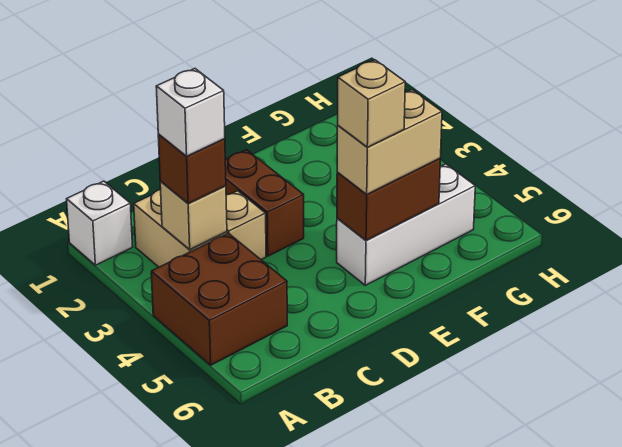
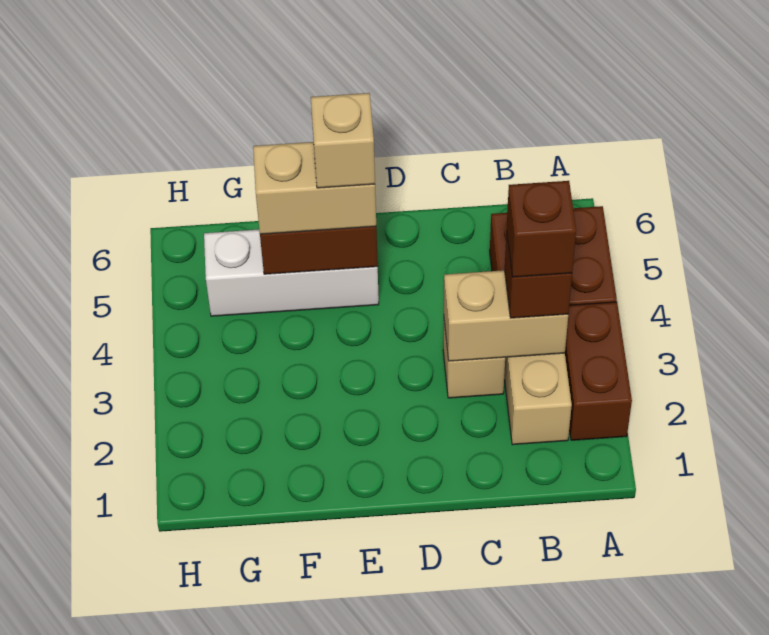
white brick A1 level 1 -> none
tan brick B3 level 2 -> tan brick B3:C3 level 2
white brick B3 level 4 -> brown brick B3 level 4
brown brick D2:D3 level 1 -> brown brick A2:A3 level 1

